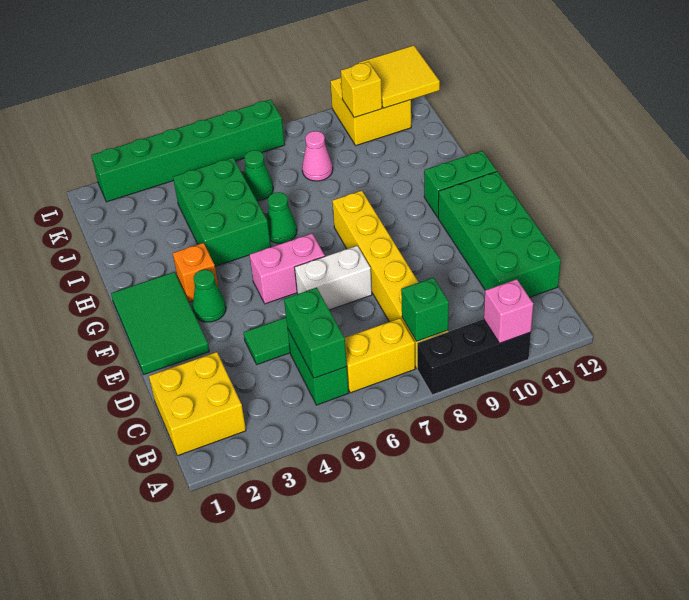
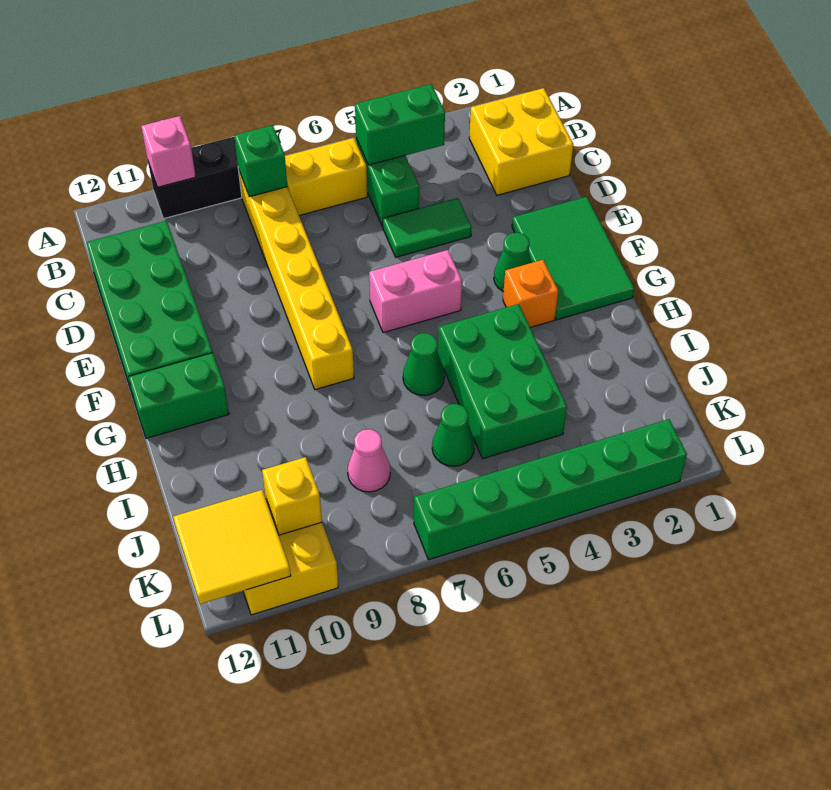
green brick B5:C5 level 2 -> green brick B4:B5 level 2
white brick E6:E7 level 1 -> none

